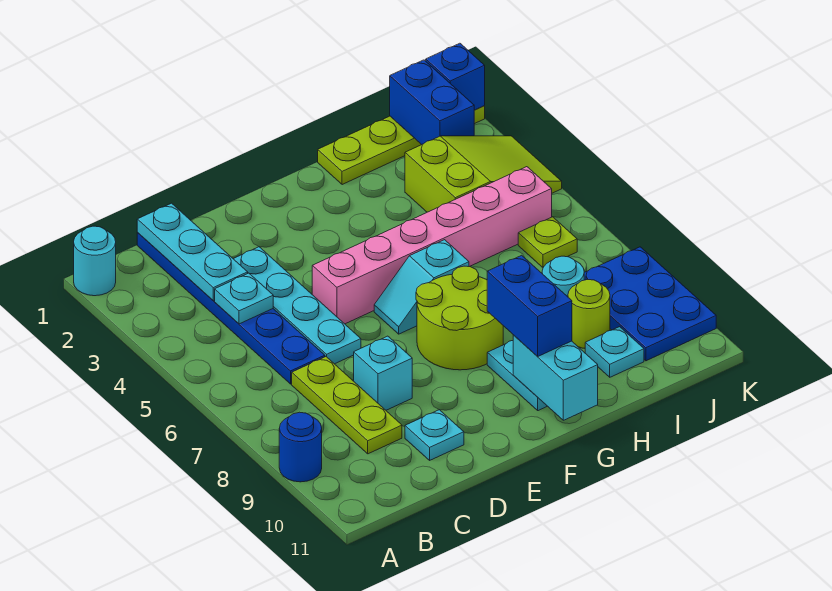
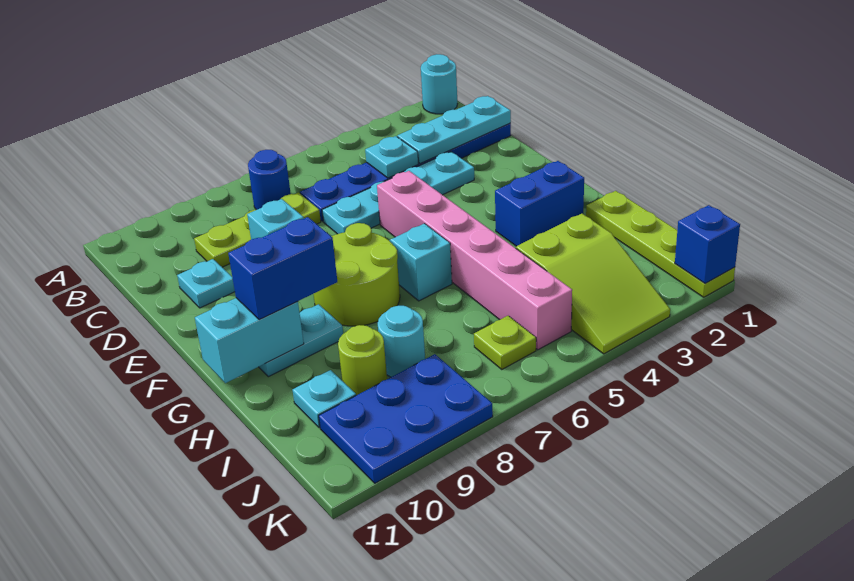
blue round brick A9 level 1 -> blue round brick B7 level 1
blue brick J1:J2 level 2 -> blue brick G2:G3 level 1

